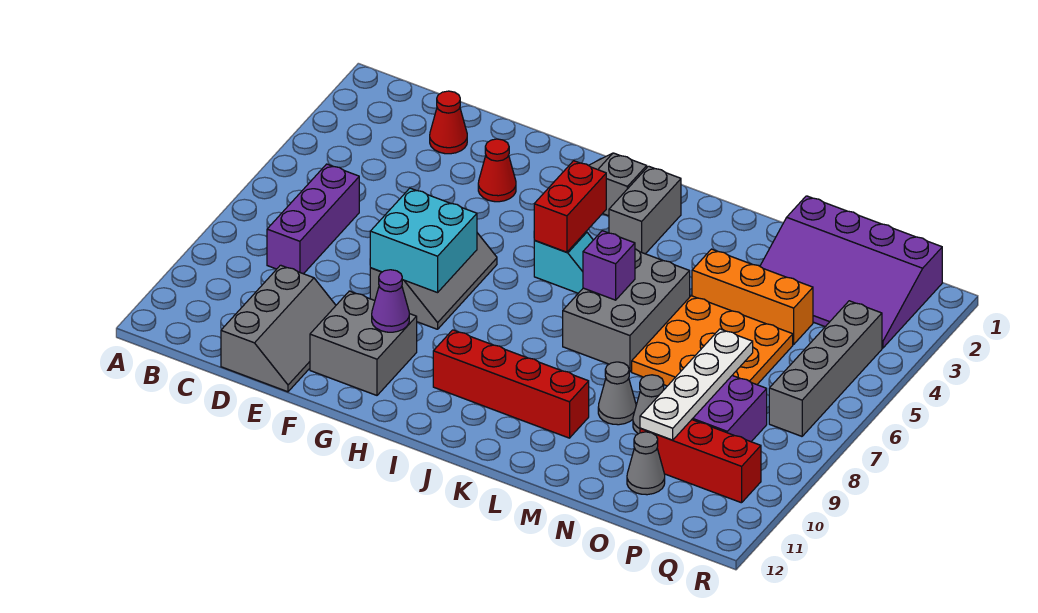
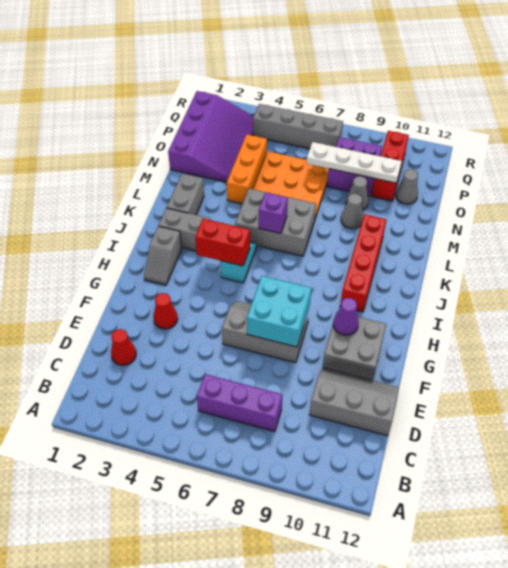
none -> grey brick K2:L2 level 1

